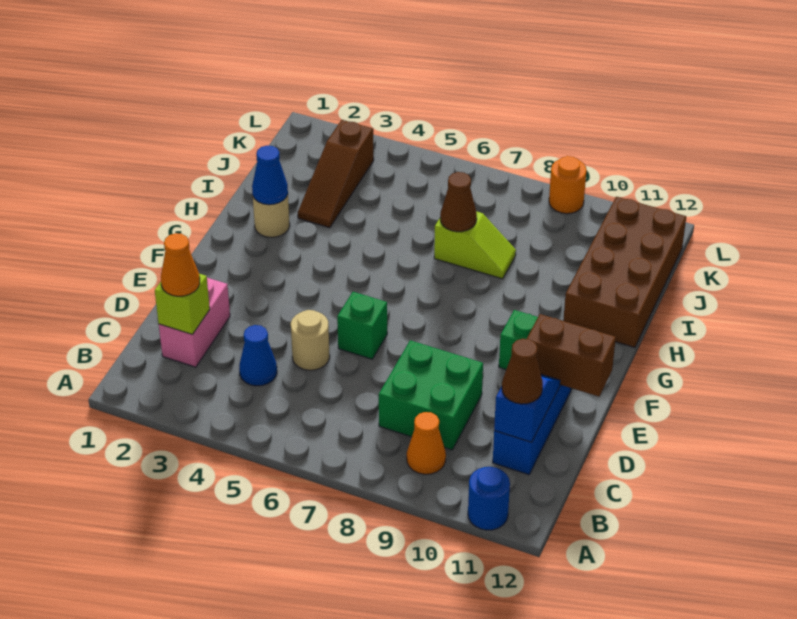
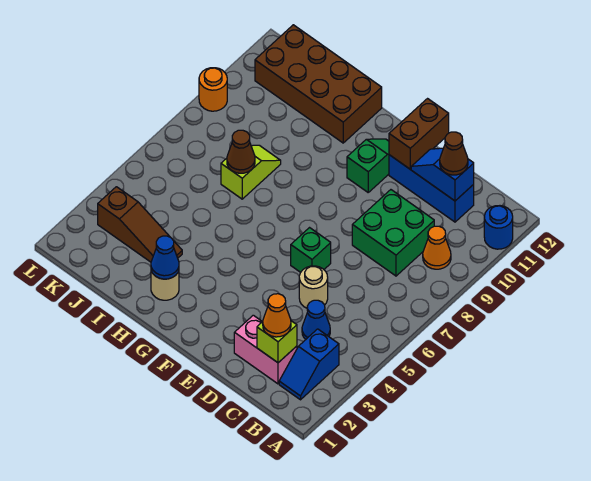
none -> blue slope B2:B3 level 1 top 3

